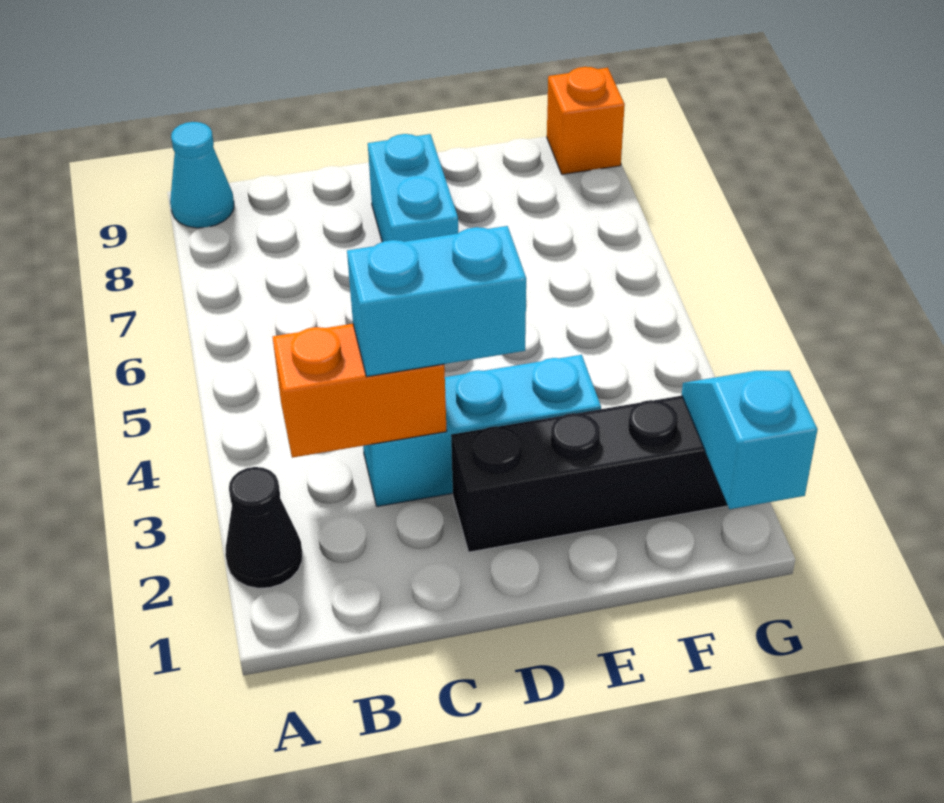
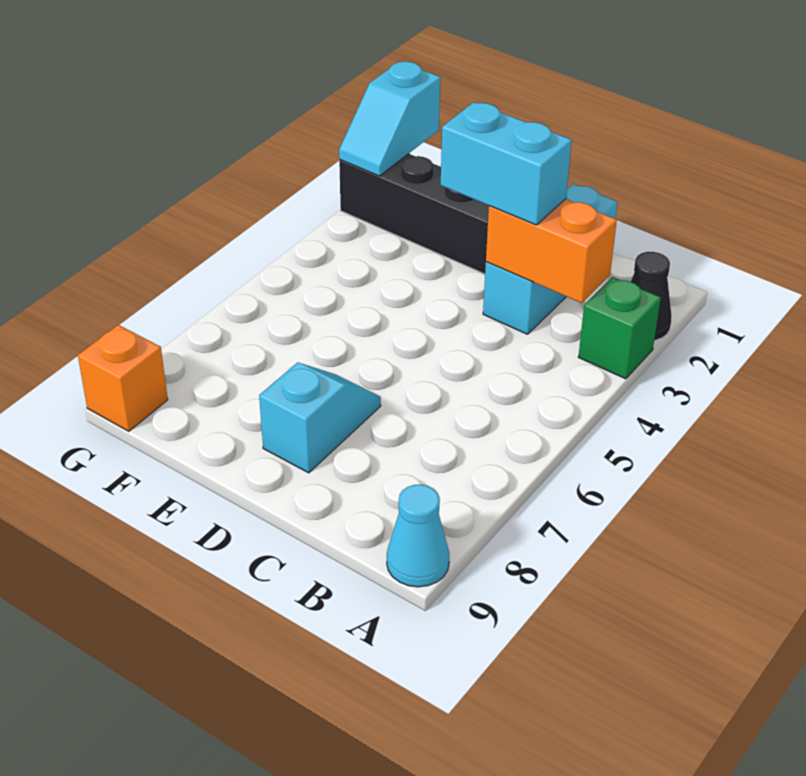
none -> green brick A3 level 1
cyan brick C3:E3 level 1 -> cyan brick C1:C3 level 1
cyan brick D7:D8 level 1 -> cyan slope D7:D8 level 1 top 8

